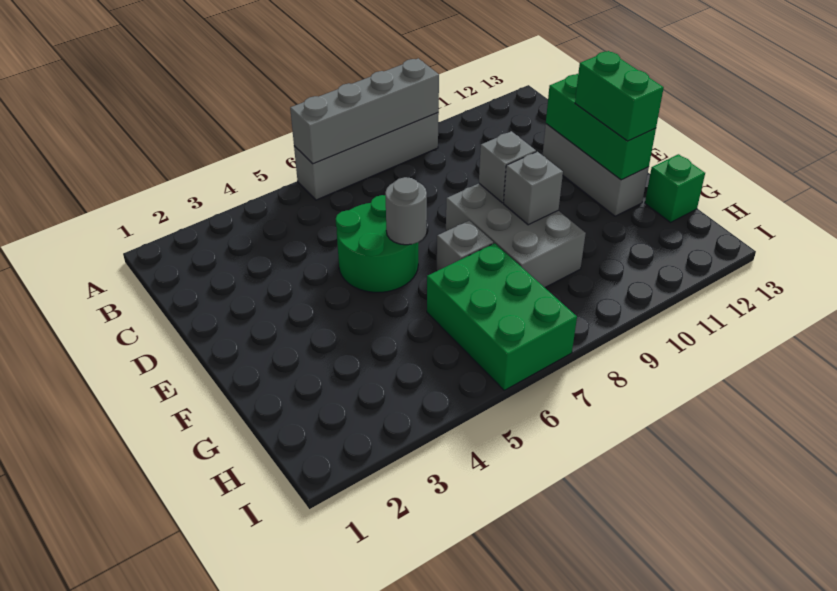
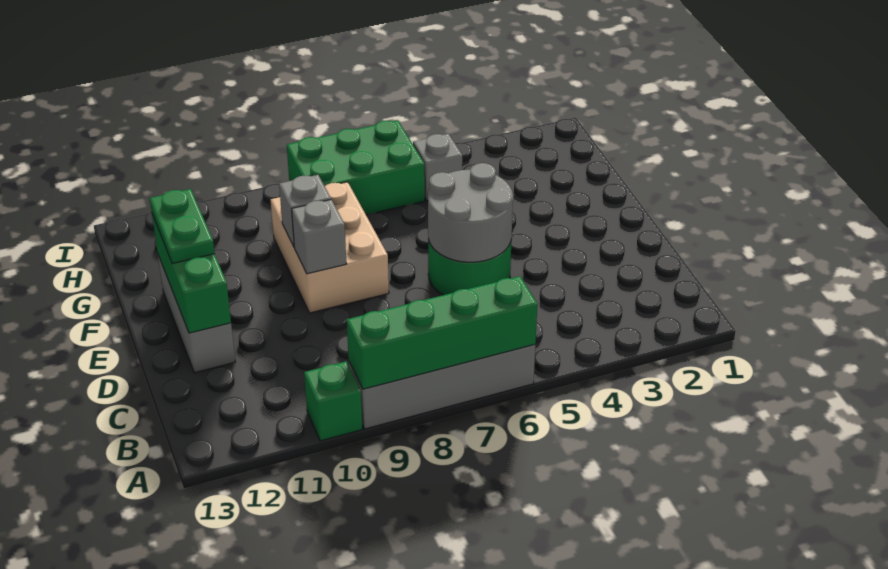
grey brick A6:A9 level 2 -> green brick A6:A9 level 2
grey round brick E6 level 2 -> grey round brick D5:E6 level 2
grey brick E8:G9 level 1 -> tan brick E8:G9 level 1
green brick E12:F12 level 3 -> green plate E12:F12 level 3
grey brick F7 level 1 -> grey brick H5 level 1
green brick G6:I7 level 1 -> green brick H6:I8 level 1
green brick G13 level 1 -> green brick A10 level 1

